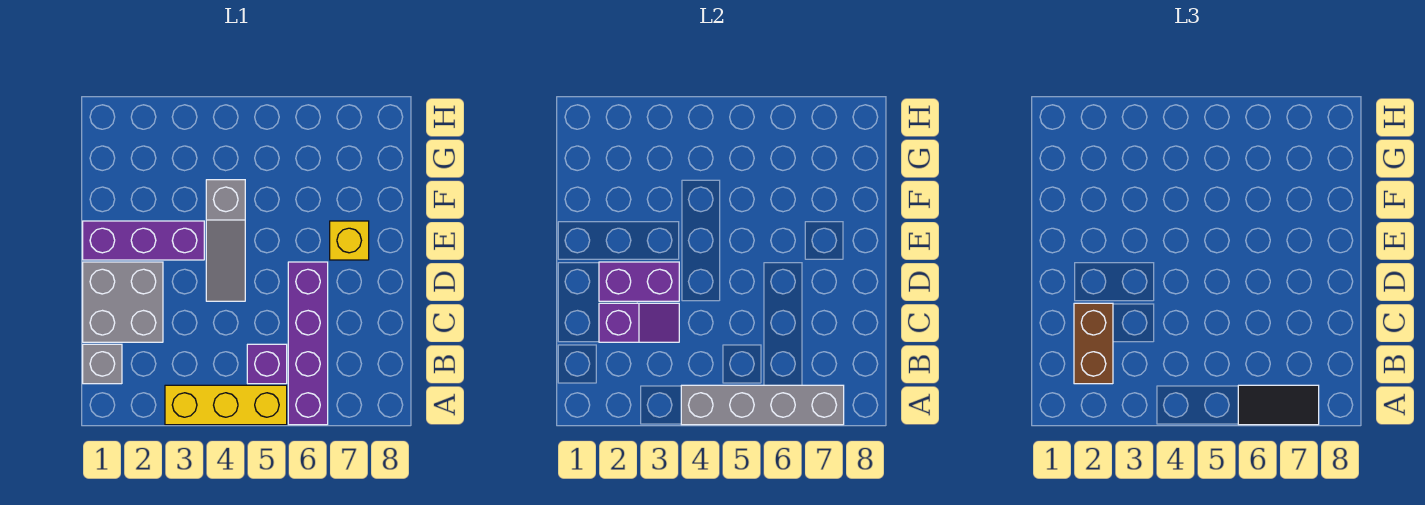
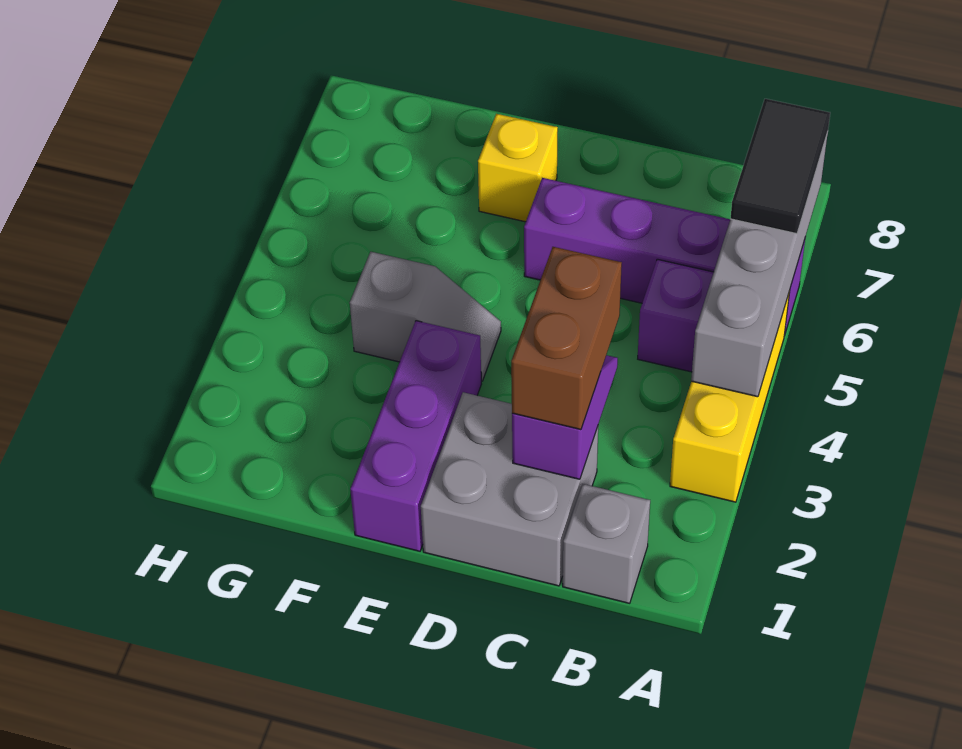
brown brick B2:C2 level 3 -> brown brick C2:C3 level 3
purple brick D2:D3 level 2 -> none
grey slope D4:F4 level 1 top F -> grey slope E4:F4 level 1 top F

